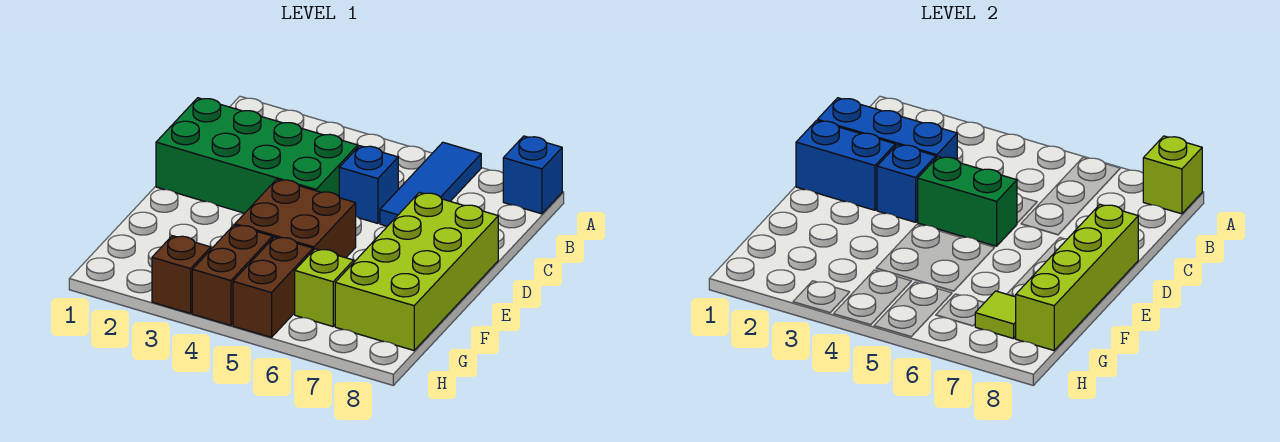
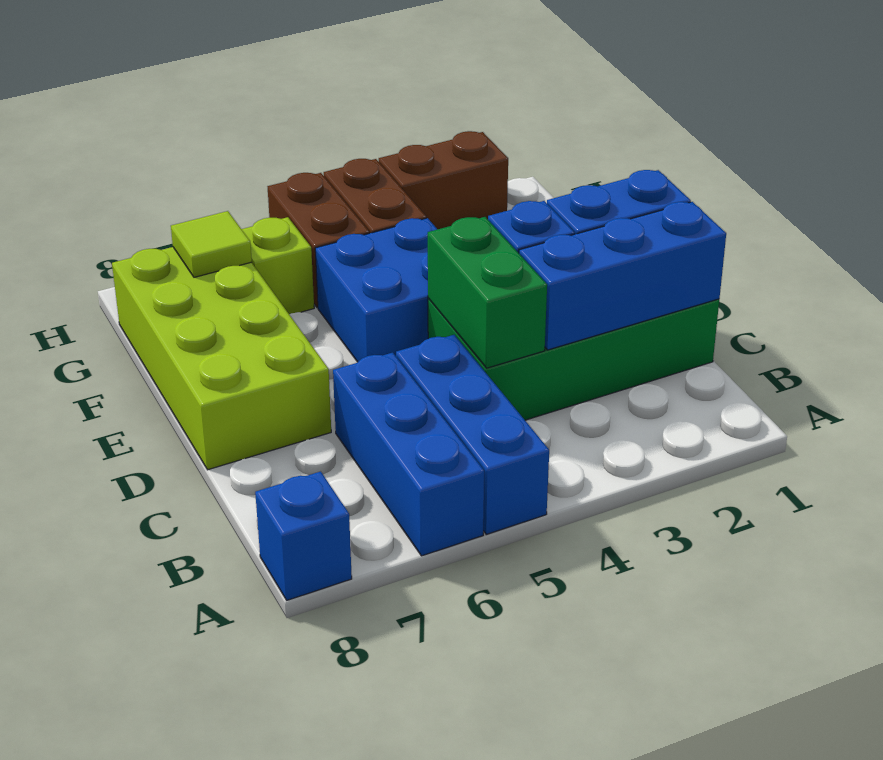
blue tile A6:C6 level 1 -> blue brick A6:C6 level 1
lime brick A8 level 2 -> none
blue brick C5 level 1 -> blue brick A5:C5 level 1
green brick D4:D5 level 2 -> green brick C4:D4 level 2
lime brick D8:G8 level 2 -> none
brown brick E4:F5 level 1 -> blue brick E4:F5 level 1
brown brick H3 level 1 -> brown brick H2:H3 level 1

